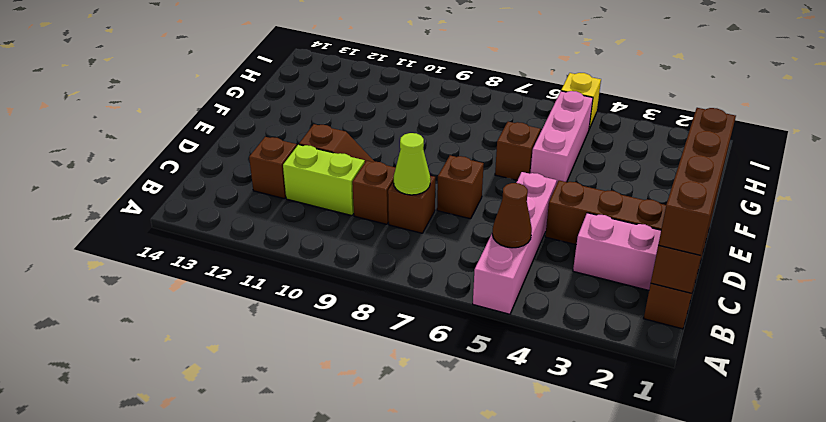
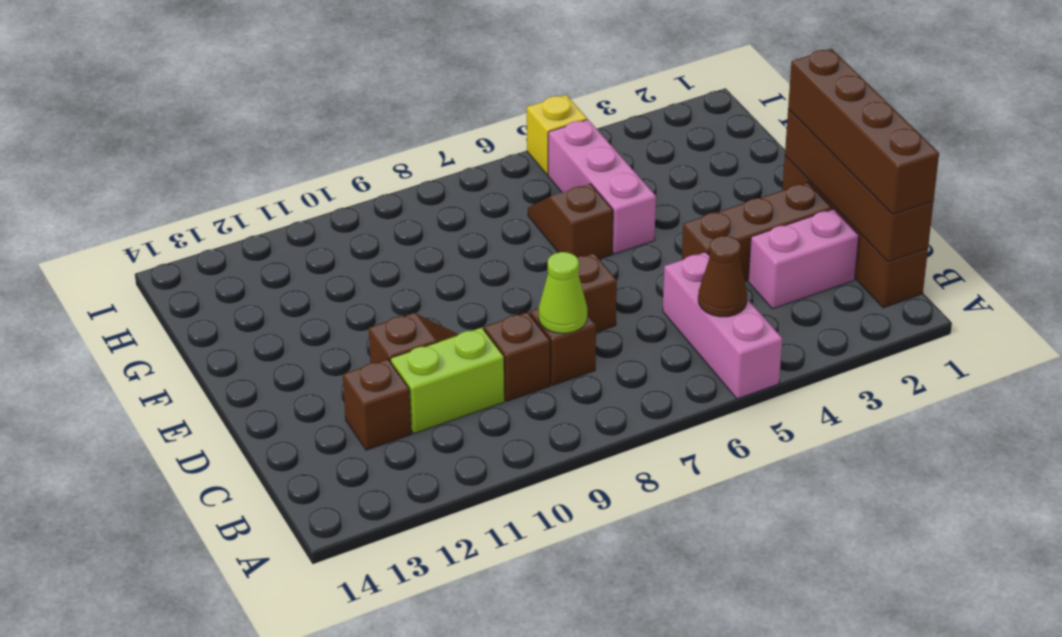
pink brick A5:D5 level 1 -> pink brick A5:C5 level 1

